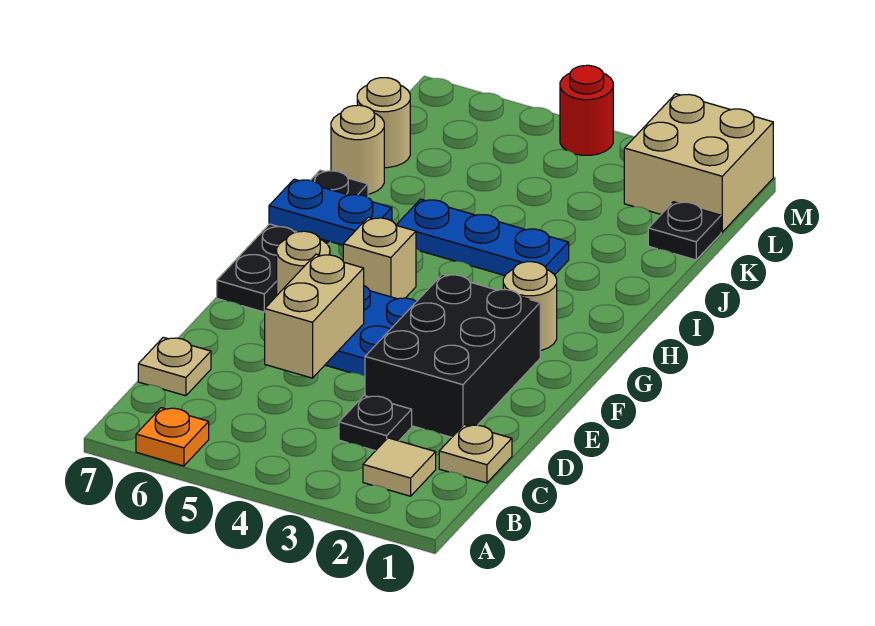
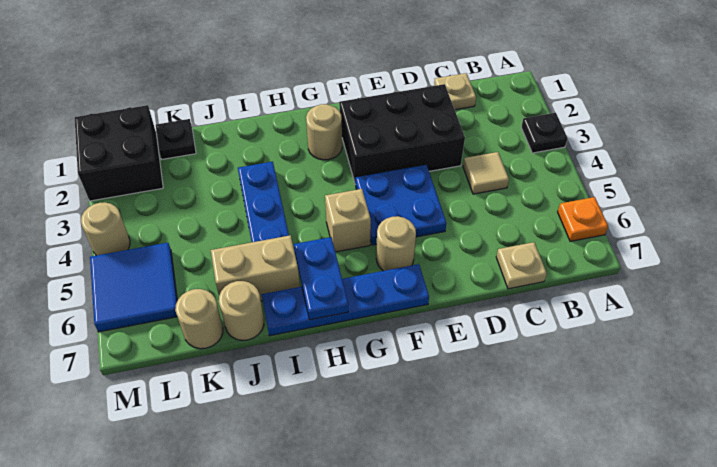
tan tile B2 level 1 -> tan tile C4 level 1
black plate C3 level 1 -> black plate A3 level 1
tan brick D5:E5 level 2 -> tan brick I6:J6 level 1
black plate F7:I7 level 1 -> blue plate F7:I7 level 1
tan brick L1:M2 level 1 -> black brick L1:M2 level 1
none -> blue tile L5:M6 level 1
red round brick M4 level 1 -> tan round brick M4 level 1

